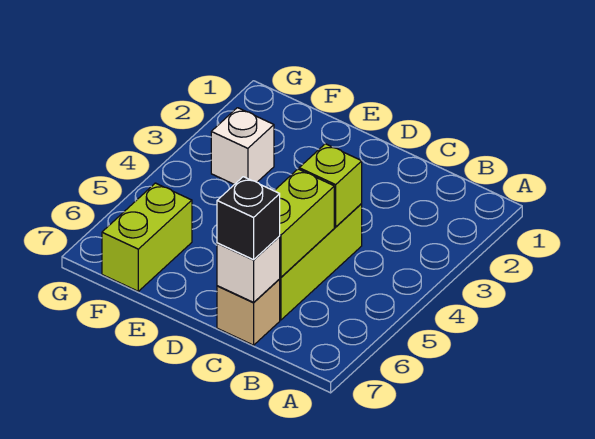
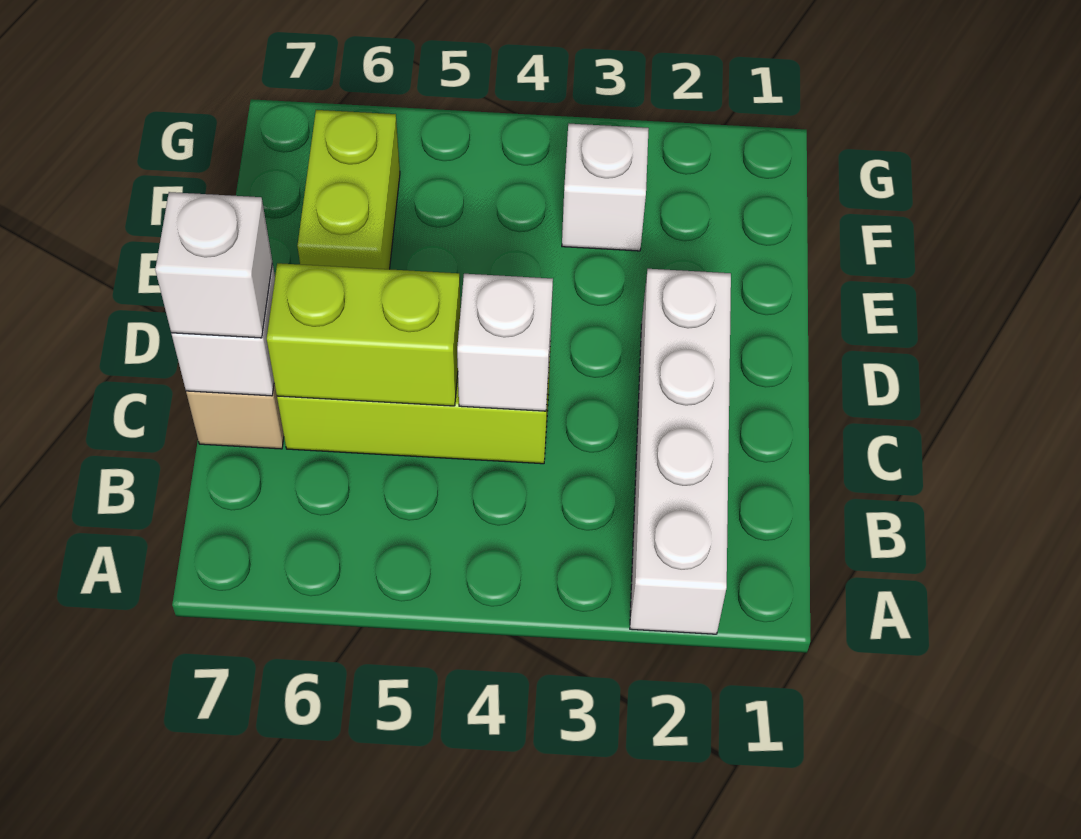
none -> white brick A2:D2 level 1
lime brick C4 level 2 -> white brick C4 level 2
black brick C7 level 3 -> white brick C7 level 3
lime brick F6:F7 level 1 -> lime brick E6:F6 level 1

